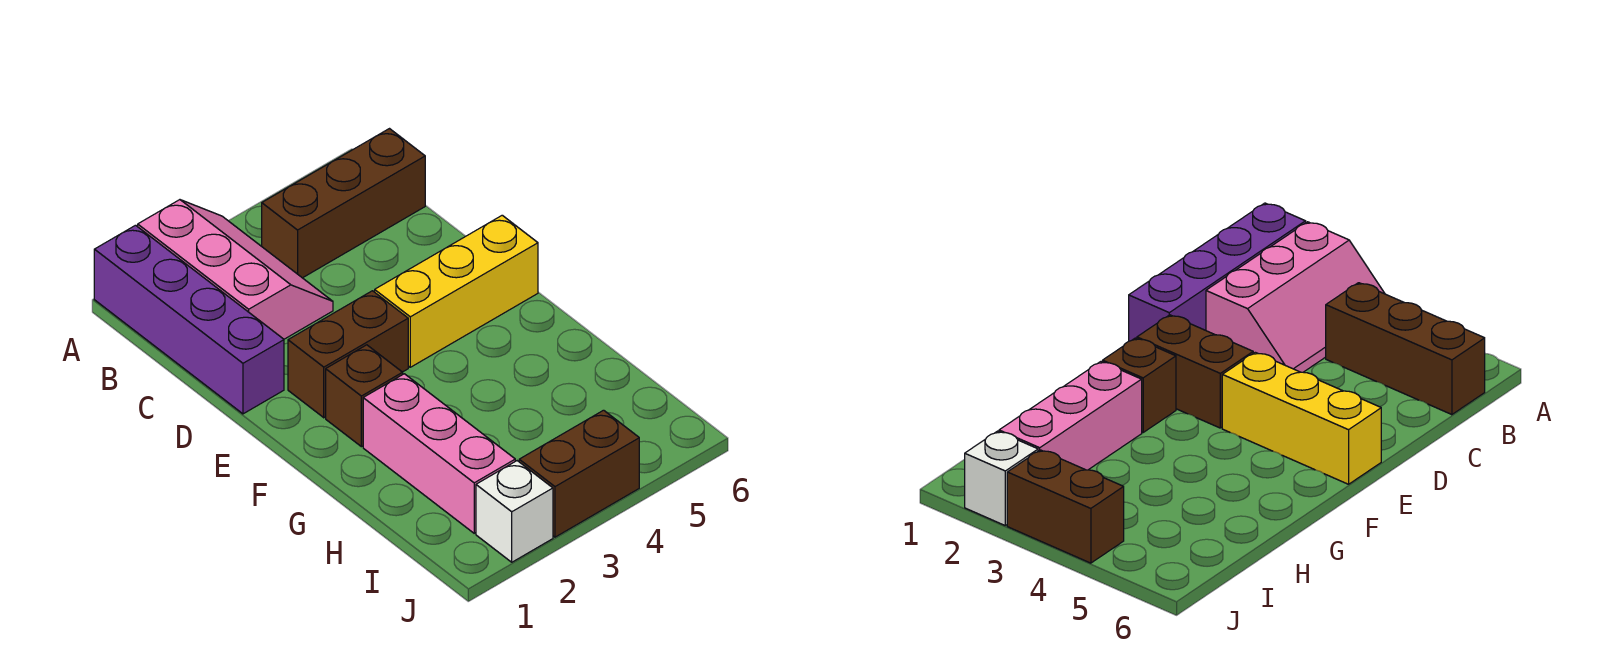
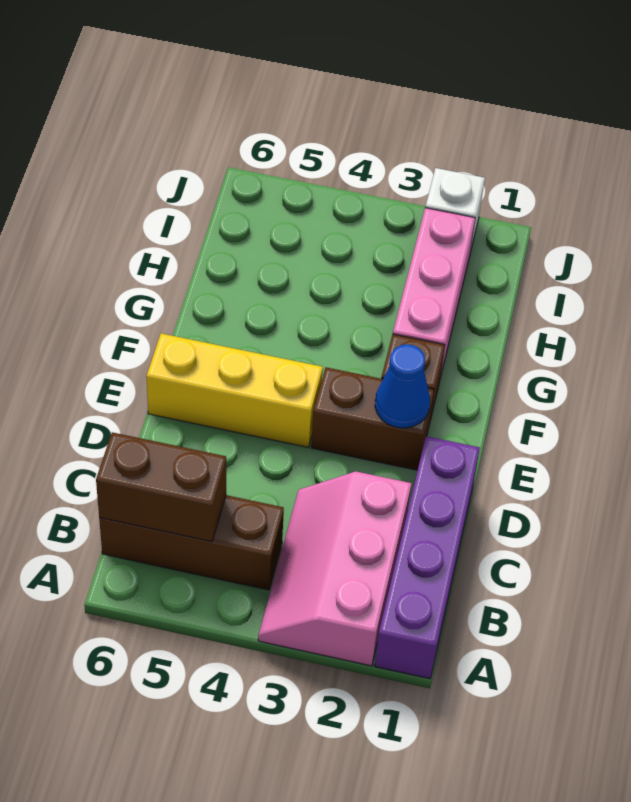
none -> blue cone E2 level 2
brown brick J3:J4 level 1 -> brown brick B5:B6 level 2

